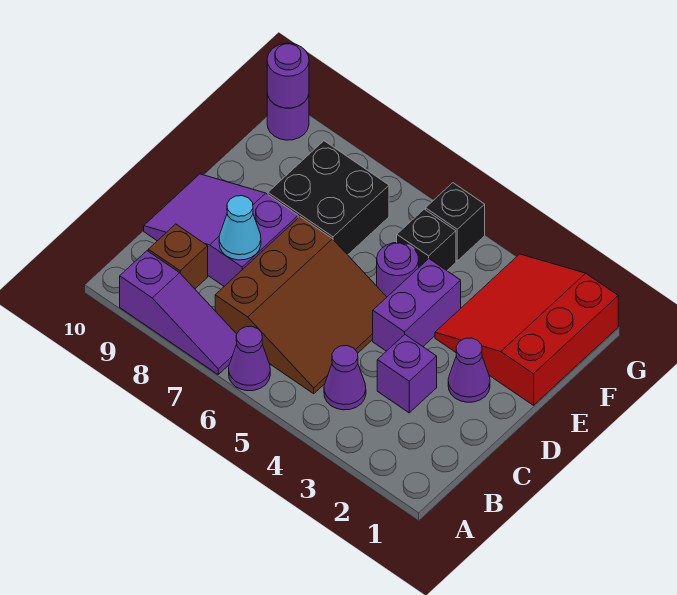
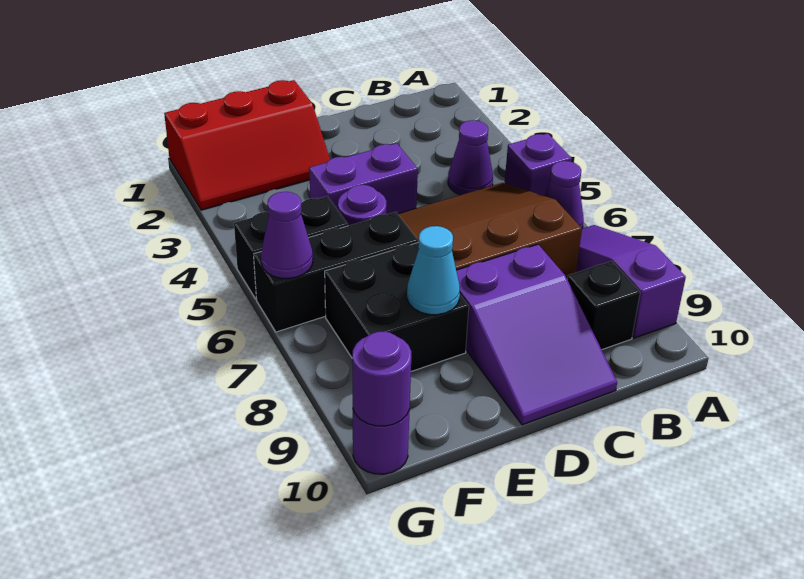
brown brick B9 level 1 -> black brick B9 level 1
purple brick C3 level 1 -> purple brick A5 level 1
cyan cone C8 level 2 -> cyan cone E8 level 2
purple cone D2 level 1 -> purple cone G6 level 2
red slope E1:G3 level 1 top 1 -> red slope E1:G2 level 1 top 1
none -> black brick E6:G6 level 1

